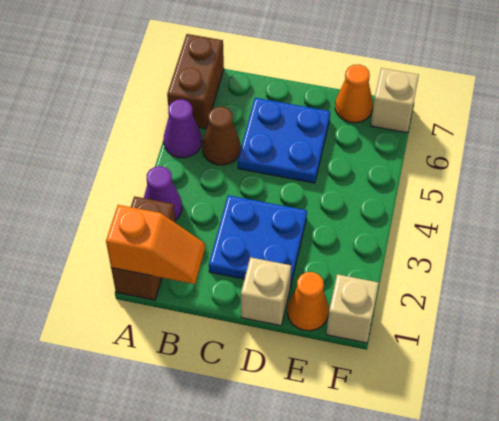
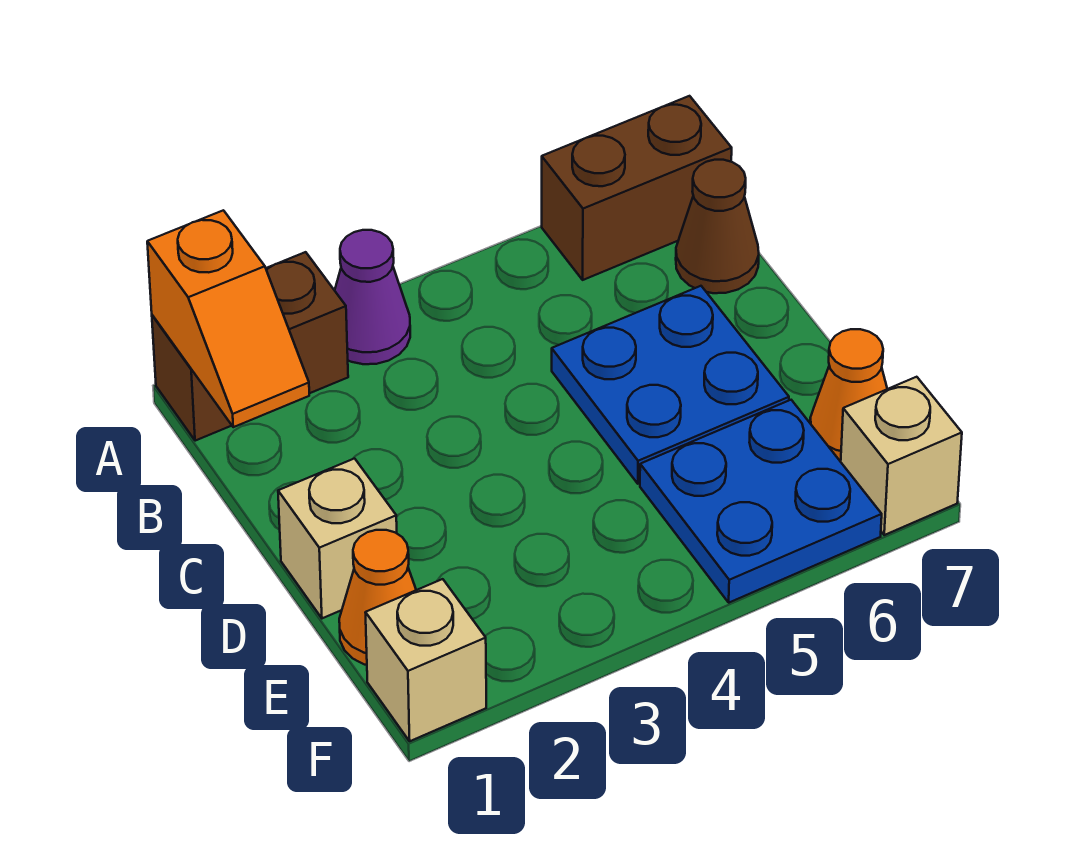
purple cone A5 level 1 -> none
brown cone B5 level 1 -> brown cone B7 level 1
blue plate C2:D3 level 1 -> blue plate E5:F6 level 1

